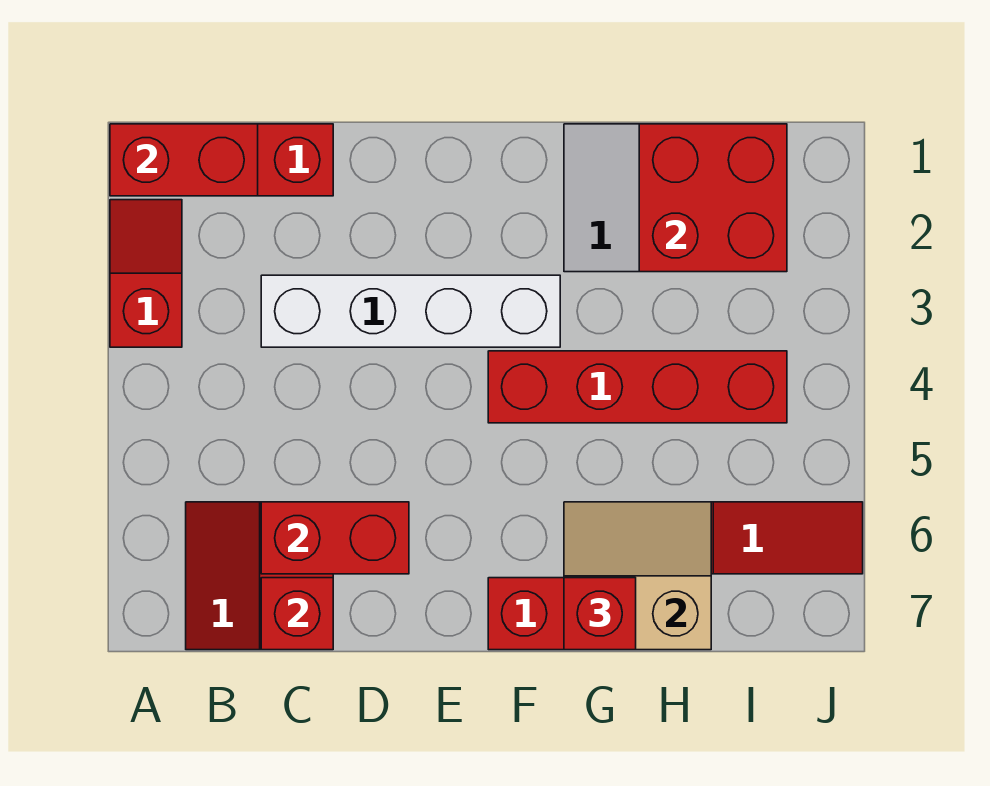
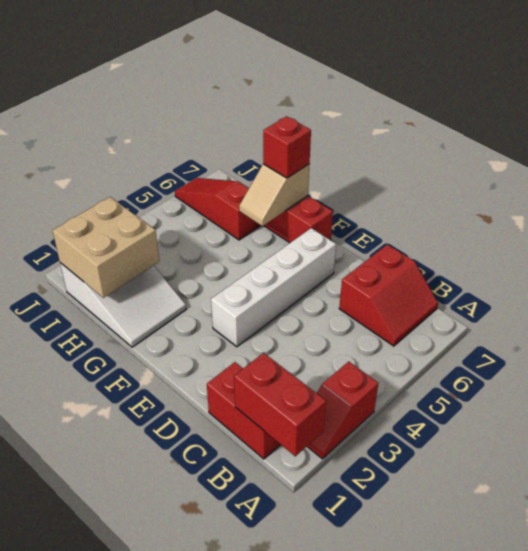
white brick C3:F3 level 1 -> white brick E3:E6 level 1
red brick C6:D6 level 2 -> none
red brick C7 level 2 -> none
red brick F4:I4 level 1 -> none
tan slope G6:H7 level 2 top 7 -> tan slope G6:G7 level 2 top 7
red brick H1:I2 level 2 -> tan brick H1:I2 level 2

